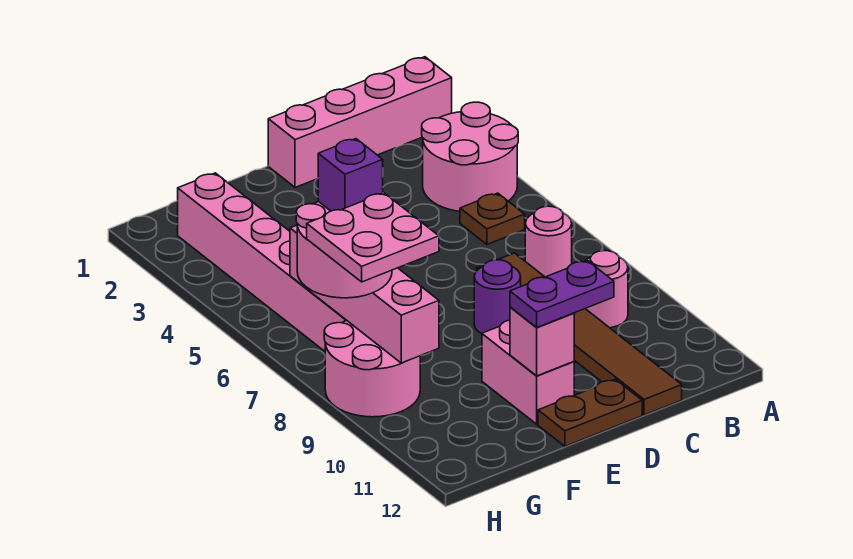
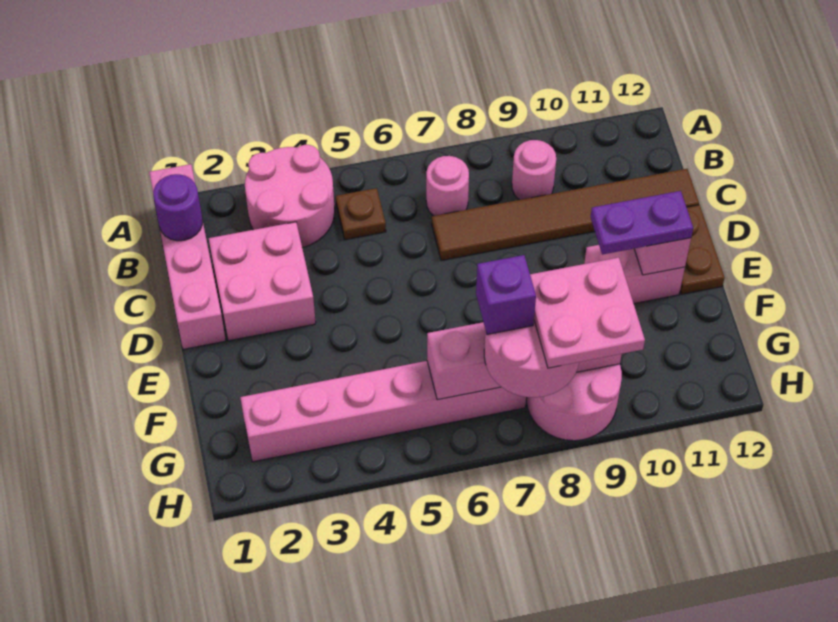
none -> pink brick C2:D3 level 1
purple round brick D8 level 1 -> purple round brick B1 level 2
purple plate D11:E11 level 3 -> purple plate E10:E11 level 3

